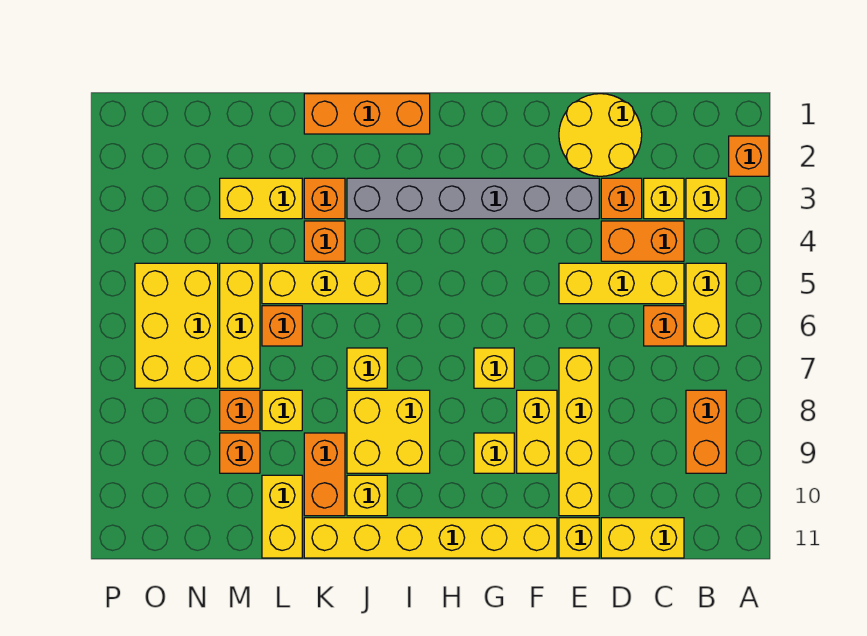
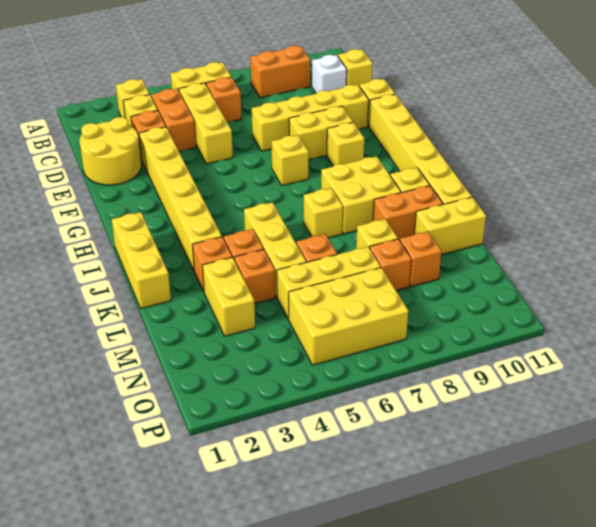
orange brick A2 level 1 -> orange brick L4 level 1
none -> white brick C10 level 1
yellow brick C11:D11 level 1 -> yellow brick C11 level 1
grey brick E3:J3 level 1 -> yellow brick E3:J3 level 1
orange brick I1:K1 level 1 -> yellow brick I1:K1 level 1

